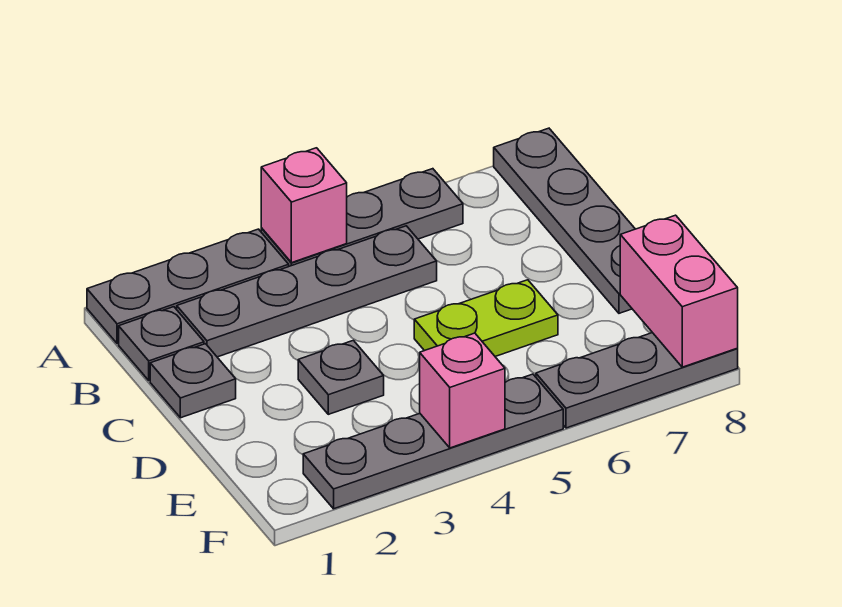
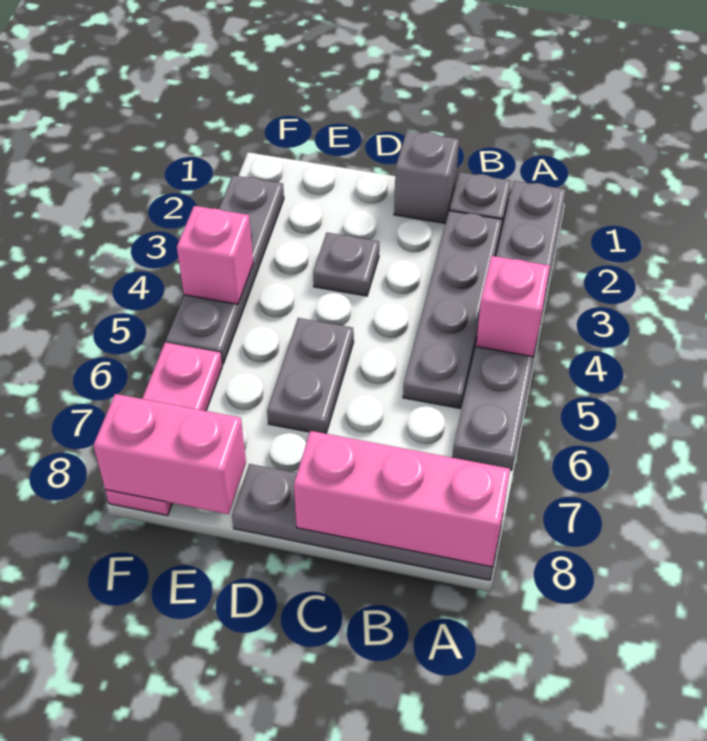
none -> pink brick A8:C8 level 2
grey plate C1 level 1 -> grey brick C1 level 1
lime plate D5:D6 level 1 -> grey plate D5:D6 level 1
grey plate F6:F8 level 1 -> pink plate F6:F8 level 1

